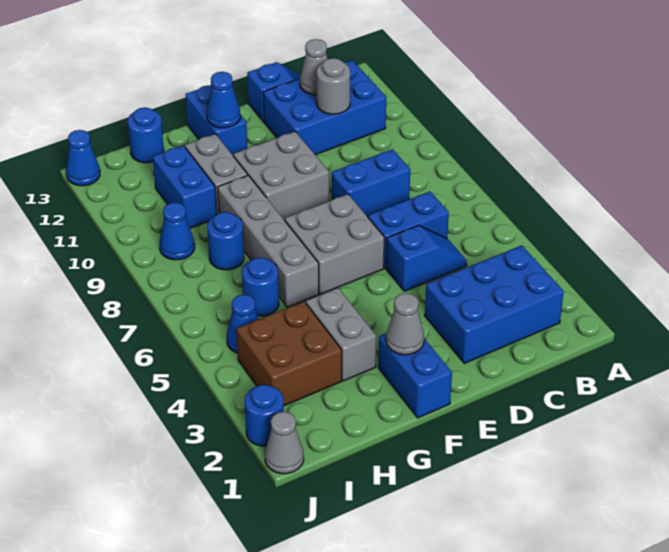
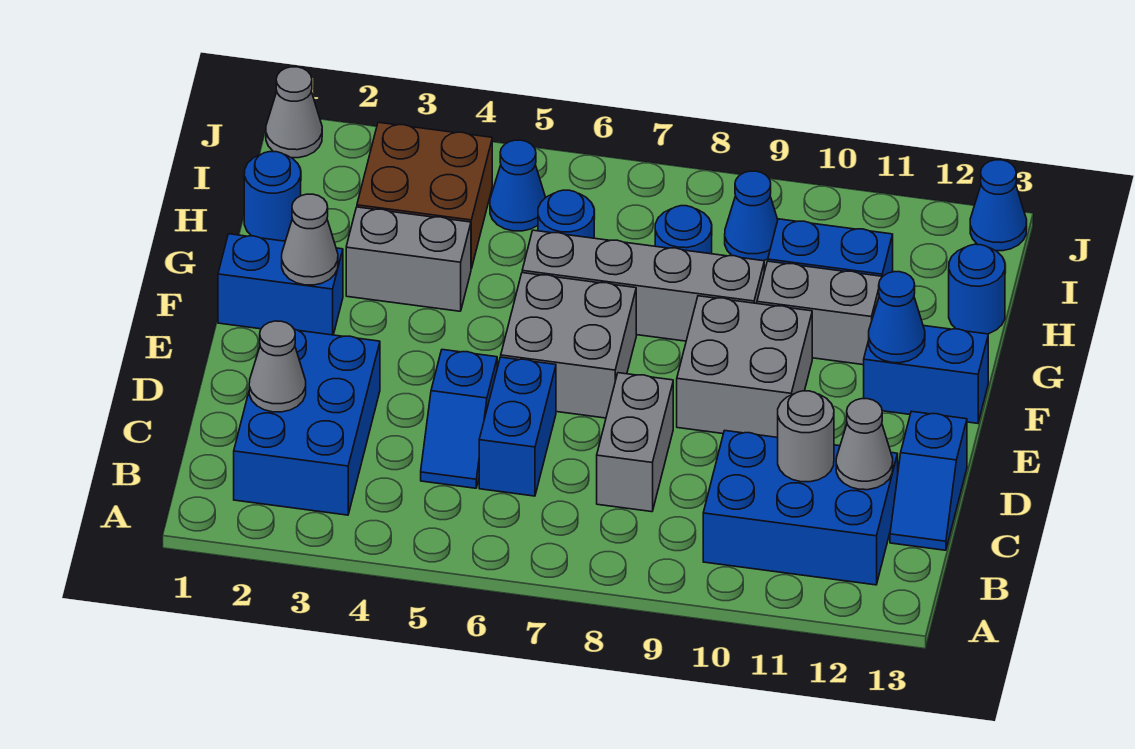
blue brick B11:D12 level 1 -> blue brick B10:C12 level 1
none -> grey cone C2 level 2
blue brick C8:D8 level 1 -> grey brick C8:D8 level 1
blue round brick J2 level 1 -> blue round brick H1 level 1

